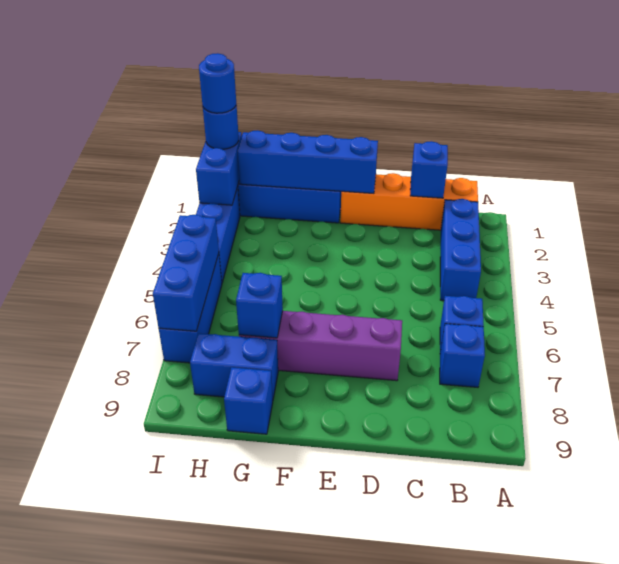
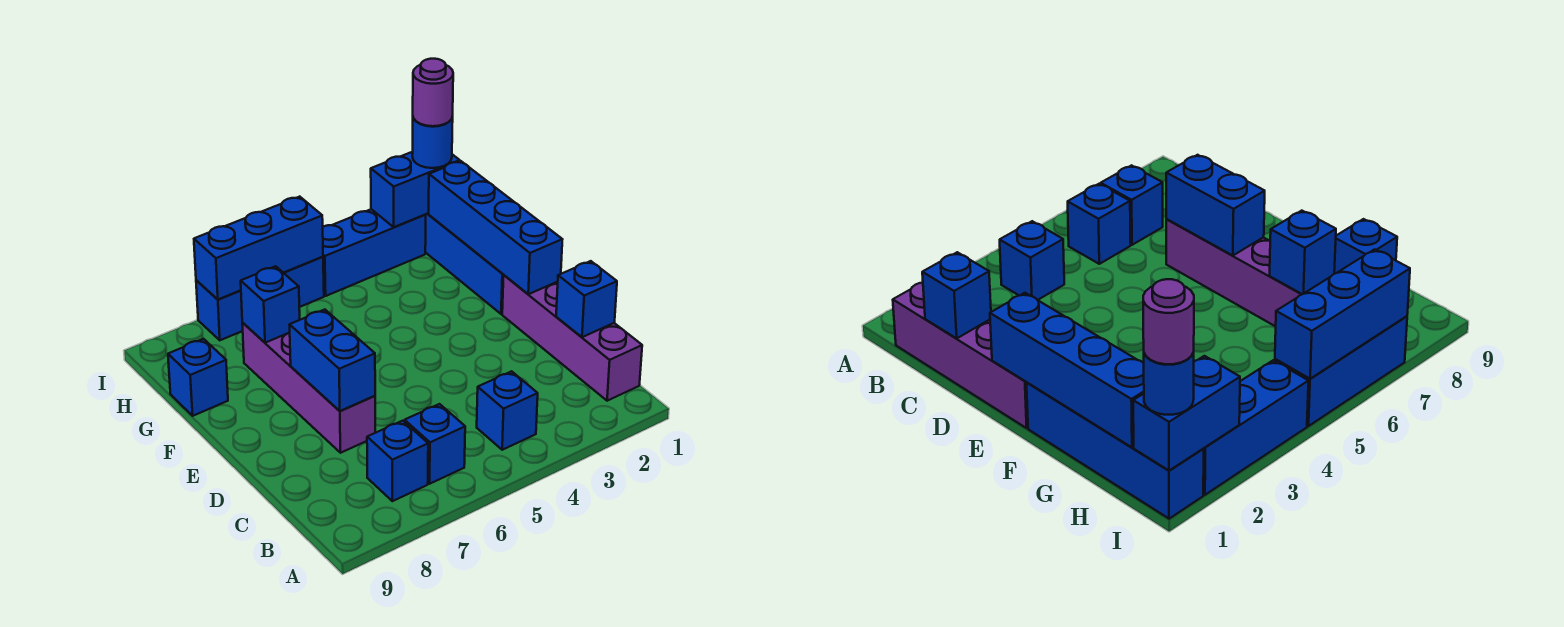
orange brick B1:E1 level 1 -> purple brick B1:E1 level 1
blue brick B2:B4 level 1 -> blue brick B4 level 1
blue brick G8:H8 level 1 -> blue brick D7:E7 level 2
blue round brick I1 level 4 -> purple round brick I1 level 4

